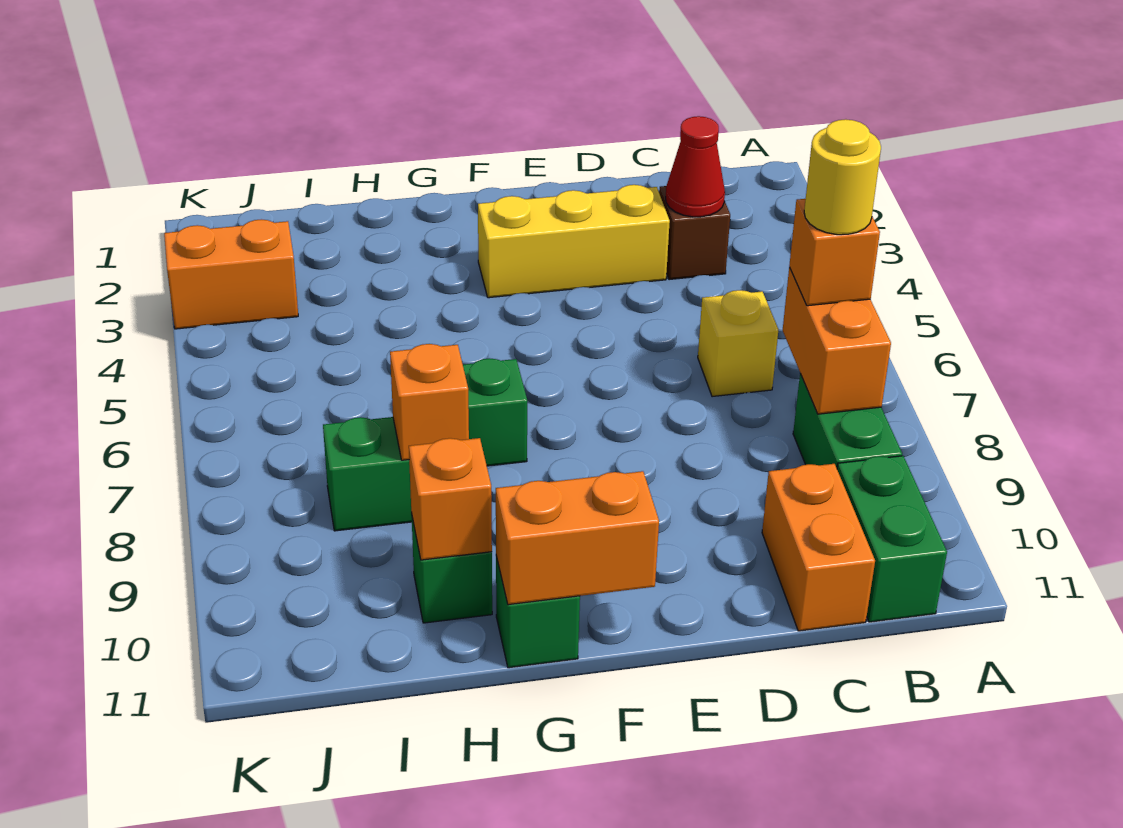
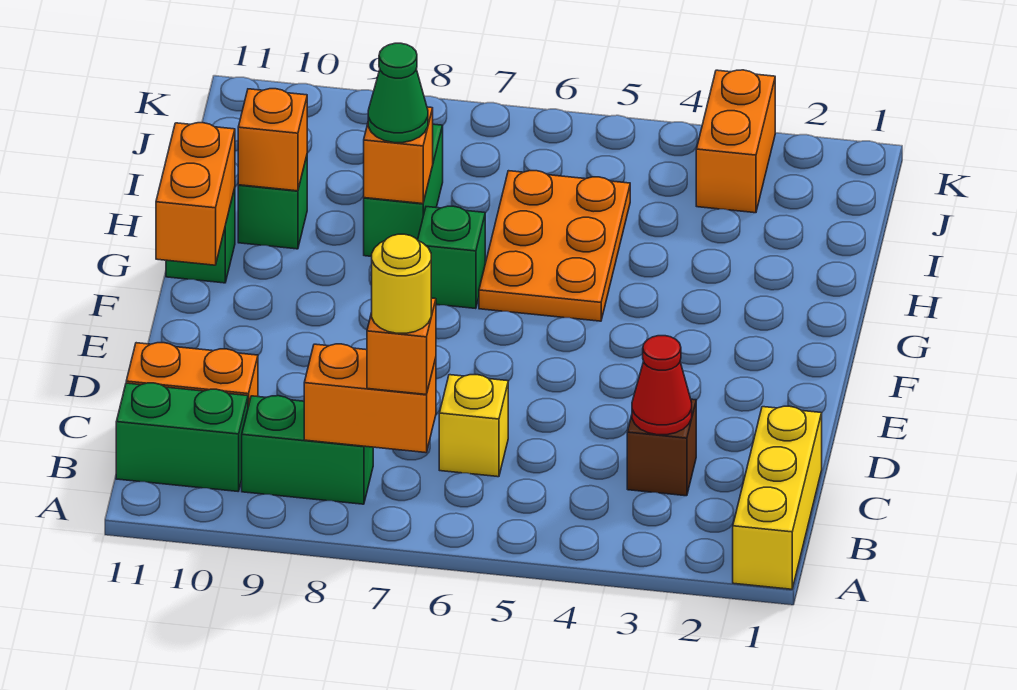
yellow brick D3:F3 level 1 -> yellow brick A1:C1 level 1
none -> orange plate G5:I6 level 1
none -> green cone H8 level 3

